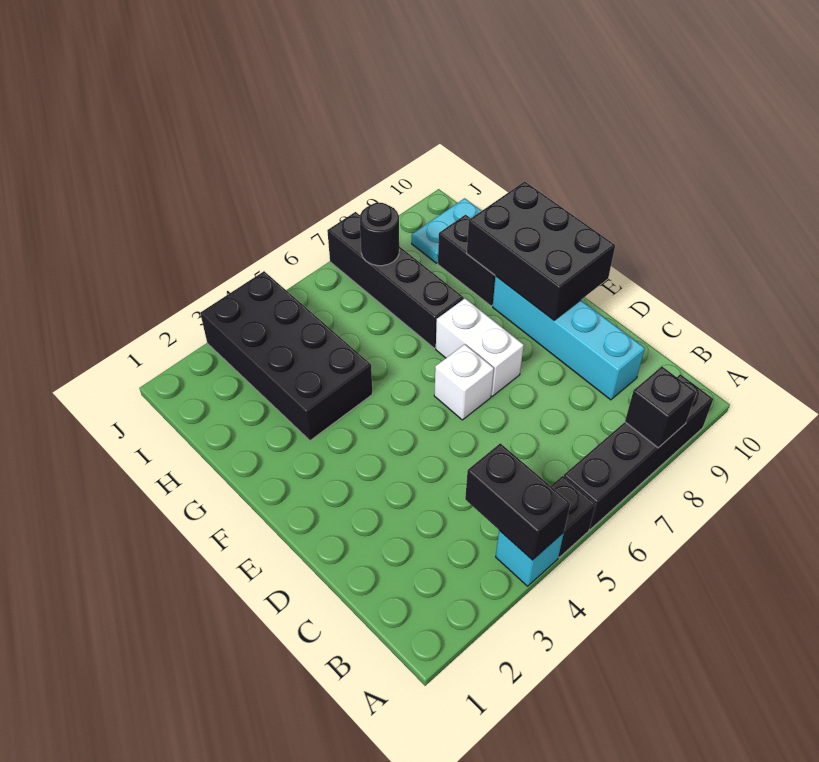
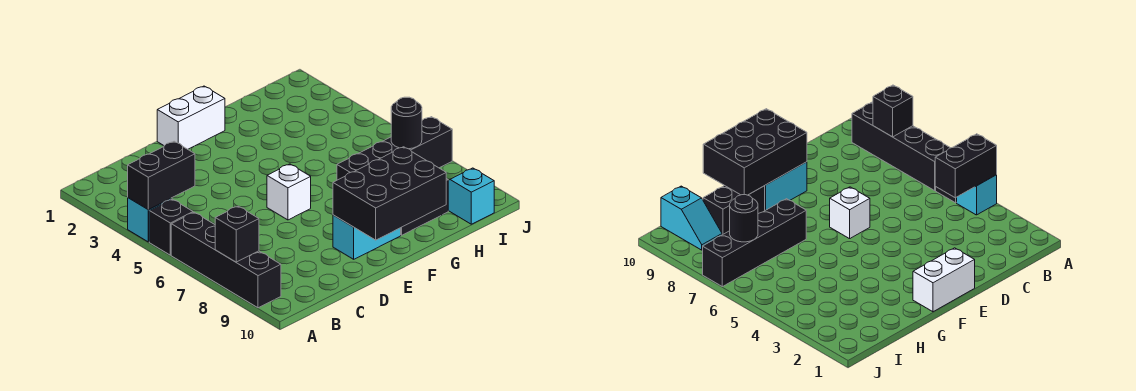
cyan brick C9:F9 level 1 -> cyan brick E9:F9 level 1
white brick E7:F7 level 1 -> white brick E1:F1 level 1
black brick G3:J4 level 1 -> none
cyan plate I9:I10 level 1 -> cyan slope I9:I10 level 1 top 10

